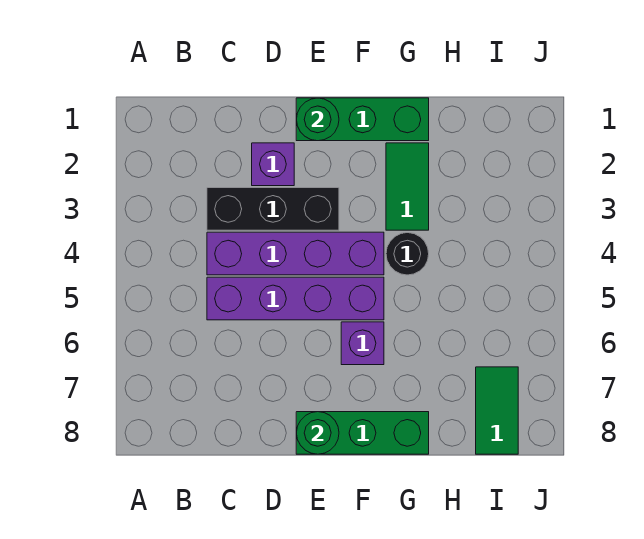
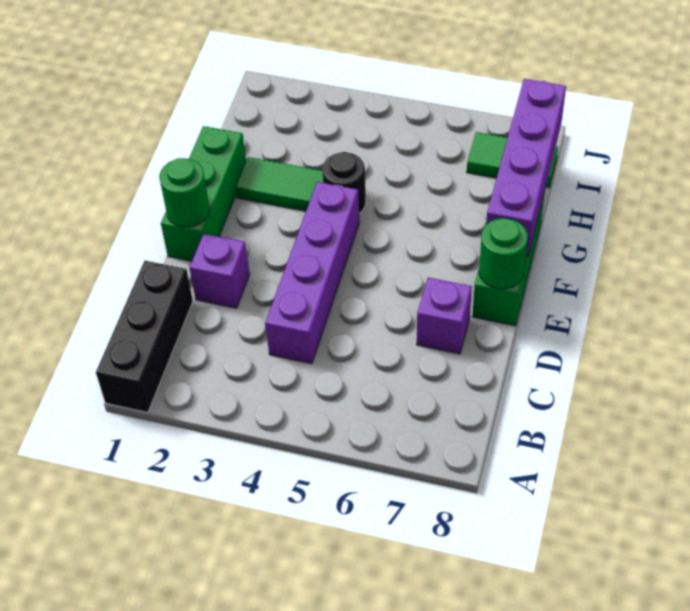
black brick C3:E3 level 1 -> black brick A1:C1 level 1
purple brick C5:F5 level 1 -> purple brick F8:I8 level 2
purple brick F6 level 1 -> purple brick D7 level 1

